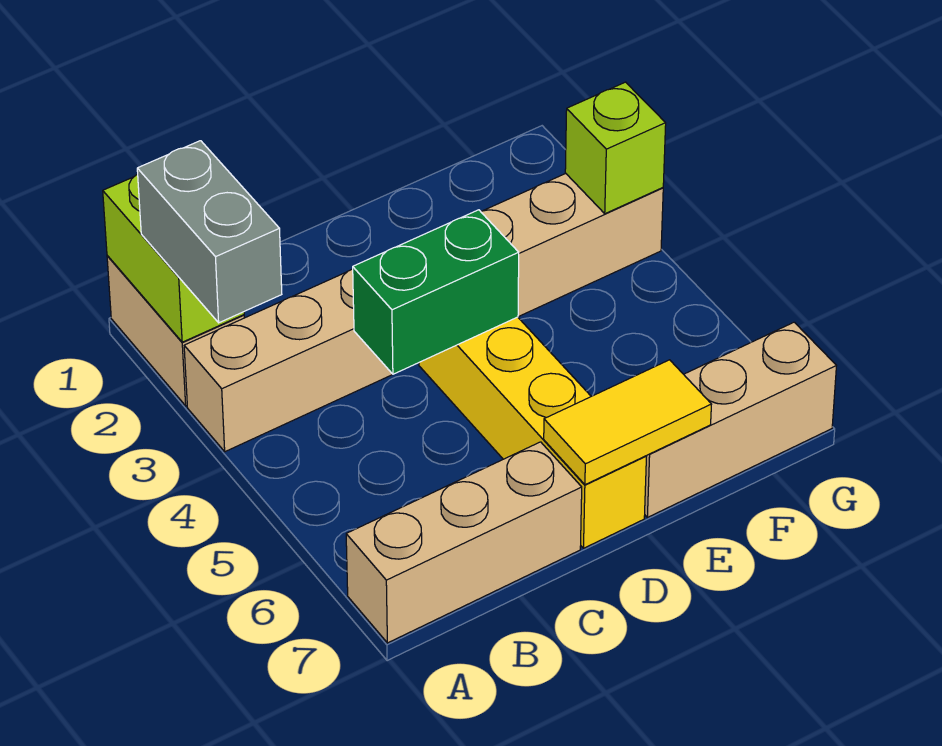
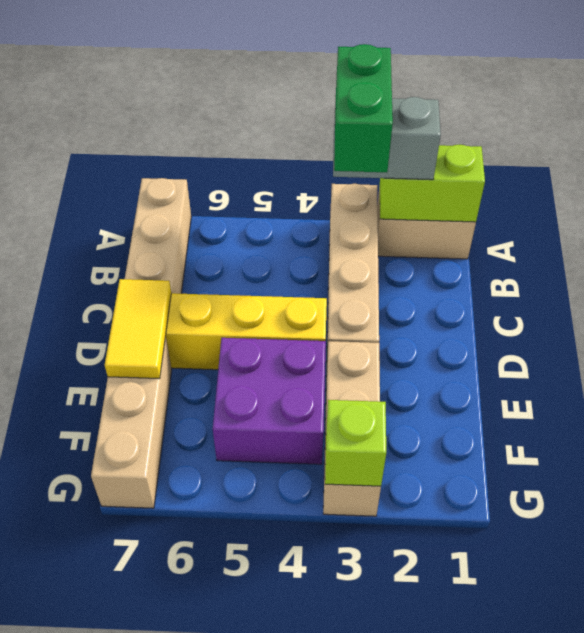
green brick C4:D4 level 2 -> green brick A3:B3 level 4
none -> purple brick E4:F5 level 1

